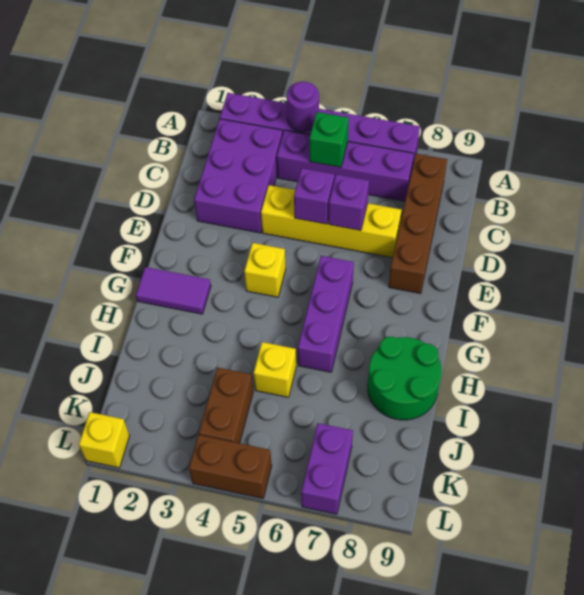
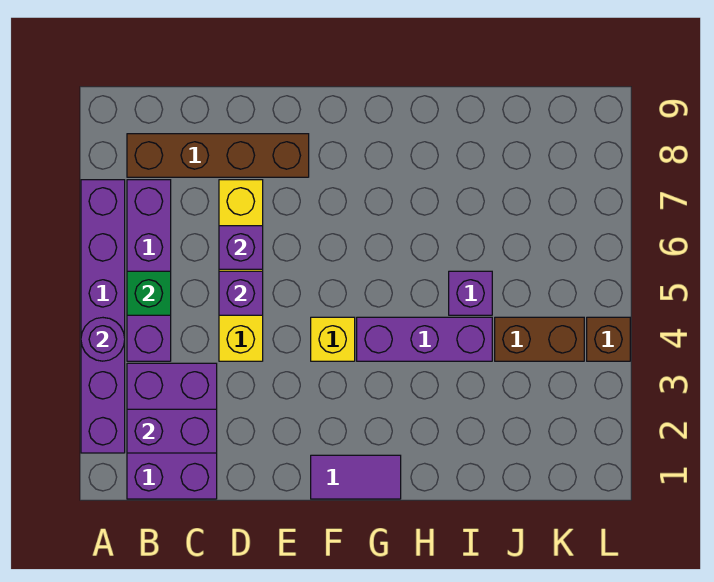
purple brick B2:D3 level 1 -> purple brick B1:C3 level 1
purple brick F6:H6 level 1 -> purple brick G4:I4 level 1
purple tile G1:G2 level 1 -> purple tile F1:G1 level 1
green round brick H8:I9 level 1 -> none
yellow brick I5 level 1 -> purple brick I5 level 1
purple brick K7:L7 level 1 -> purple brick B2:C2 level 2
yellow brick L1 level 1 -> none
brown brick L4:L5 level 1 -> brown brick L4 level 1

